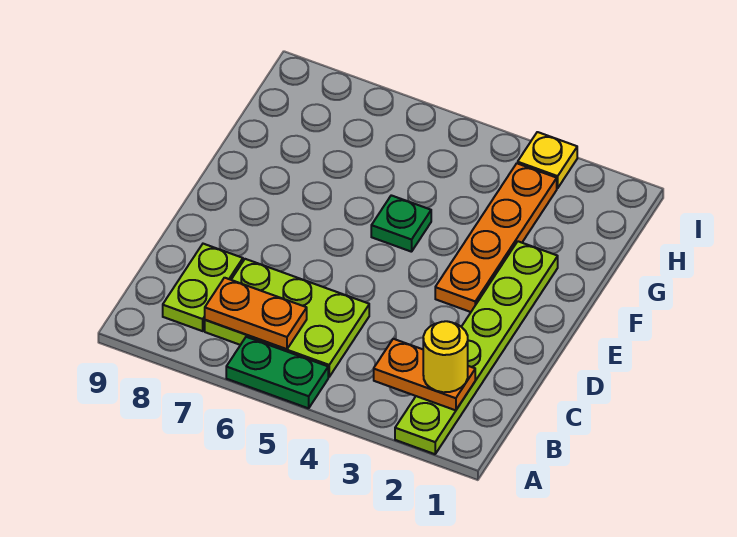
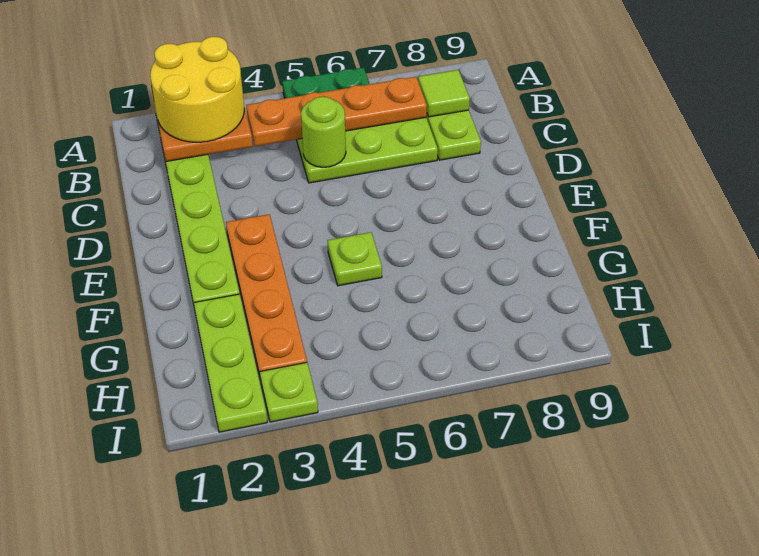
yellow round brick B2 level 3 -> yellow round brick A2:B3 level 3
orange plate B6:B7 level 2 -> orange plate B4:B7 level 2
none -> lime tile B8 level 2
none -> lime round brick C5 level 2
green plate F5 level 1 -> lime plate F5 level 1
none -> lime plate G2:I2 level 1
yellow plate I3 level 1 -> lime plate I3 level 1

